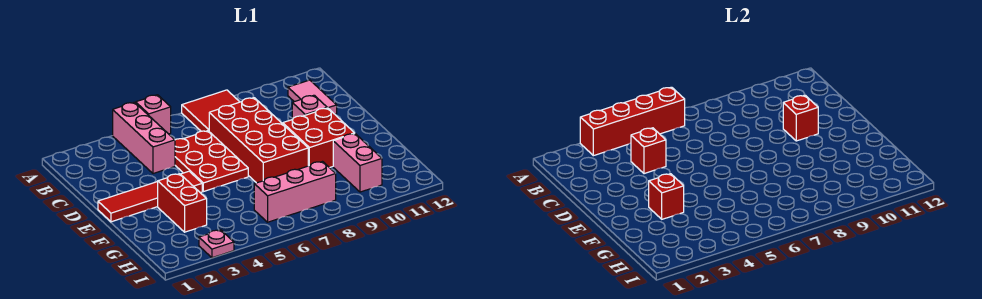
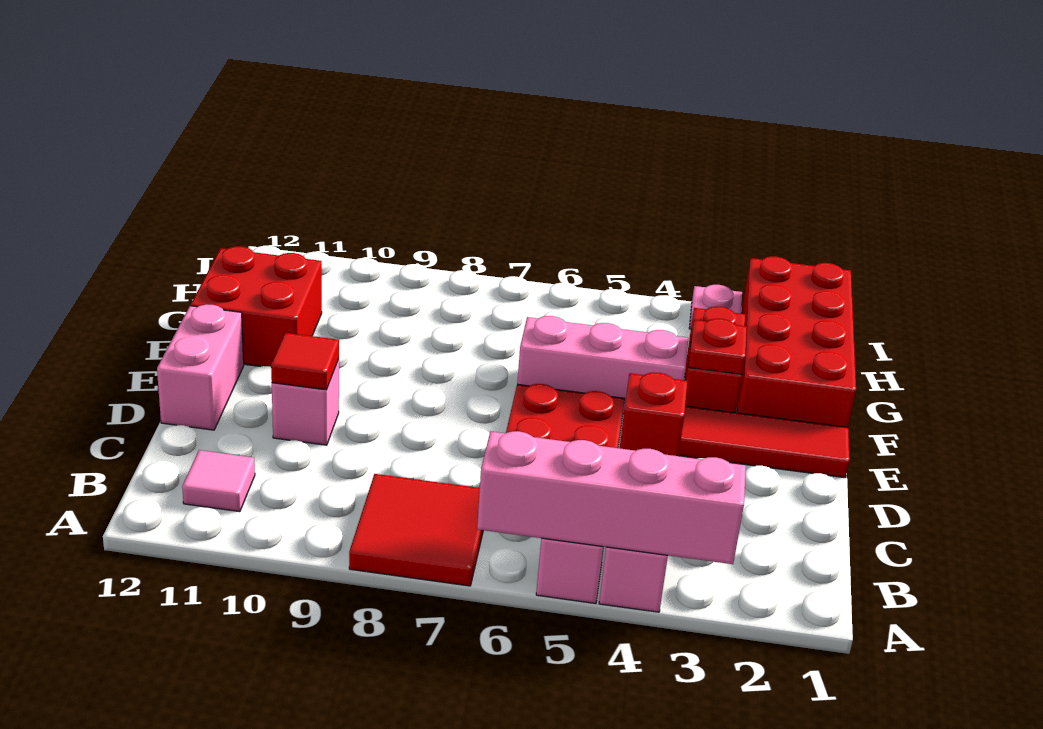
red brick A3:A6 level 2 -> pink brick A3:A6 level 2
pink tile B11:C11 level 1 -> pink tile B11 level 1
red brick C7:F8 level 1 -> red brick F1:I2 level 1
red brick D10 level 2 -> red tile D10 level 2
red brick E9:F10 level 1 -> red brick F11:G12 level 1
red brick F3 level 2 -> red plate F3 level 2
pink brick G10:H10 level 1 -> pink brick D12:E12 level 1
pink brick H6:H8 level 1 -> pink brick F4:F6 level 1

